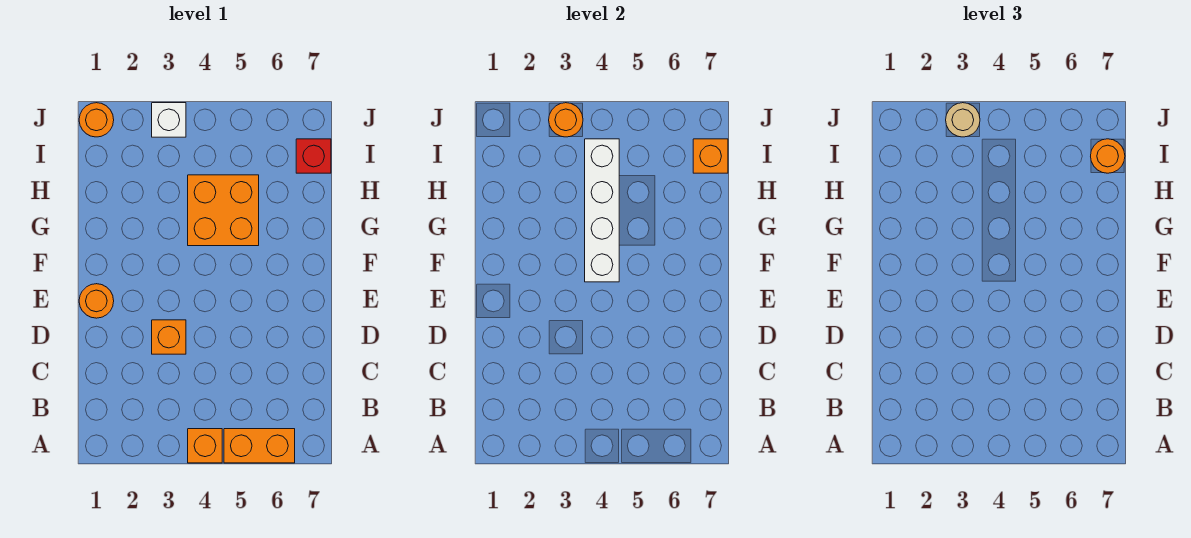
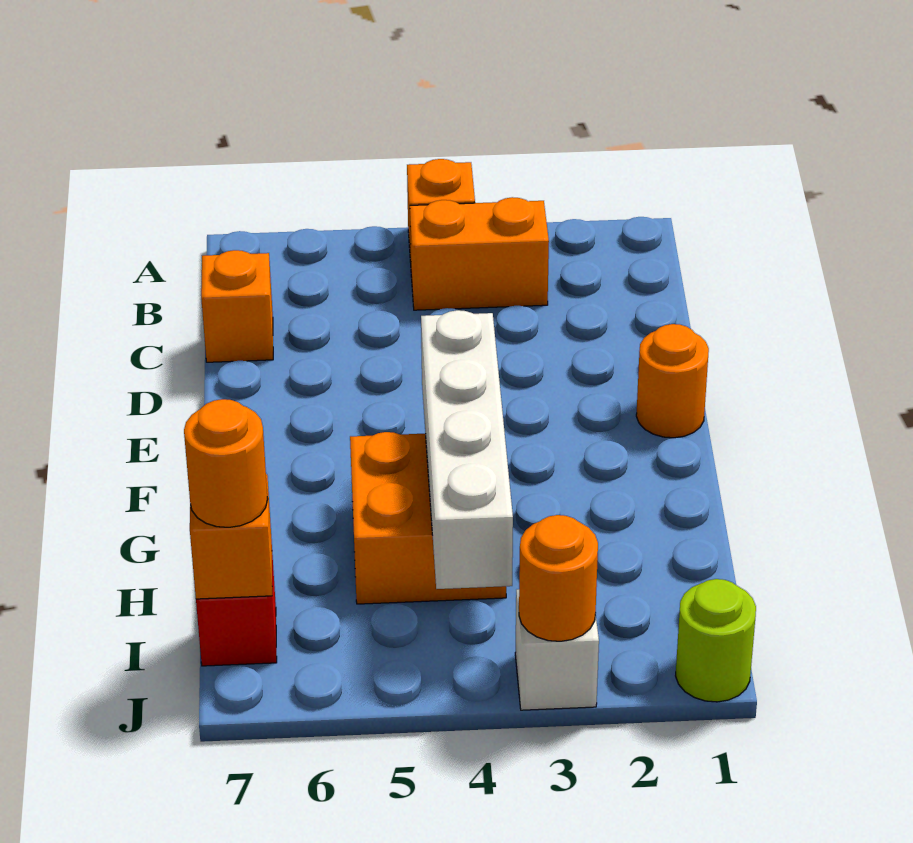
orange brick A5:A6 level 1 -> orange brick B3:B4 level 1
orange brick D3 level 1 -> orange brick C7 level 1
orange round brick J1 level 1 -> lime round brick J1 level 1
tan round brick J3 level 3 -> none

